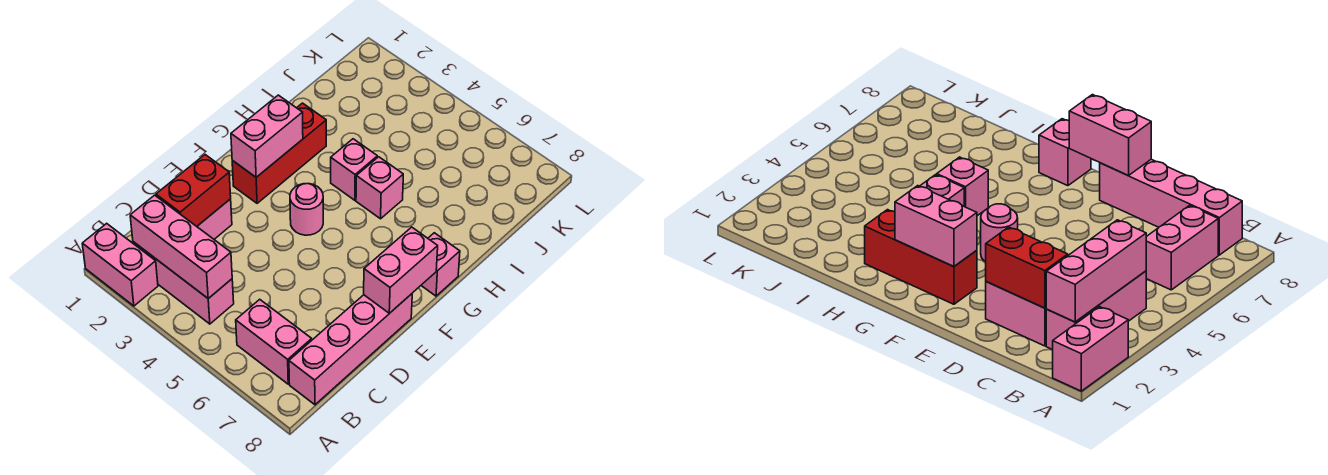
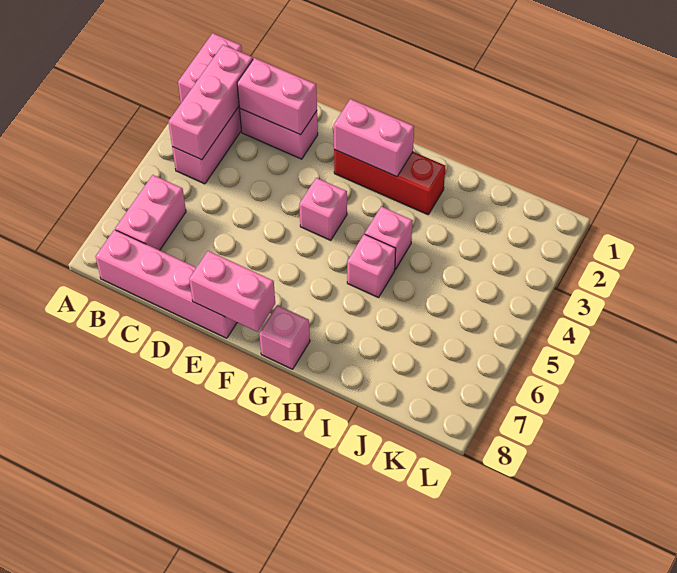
red brick C2:D2 level 2 -> pink brick C2:D2 level 2
pink round brick F4 level 1 -> pink brick F4 level 1

